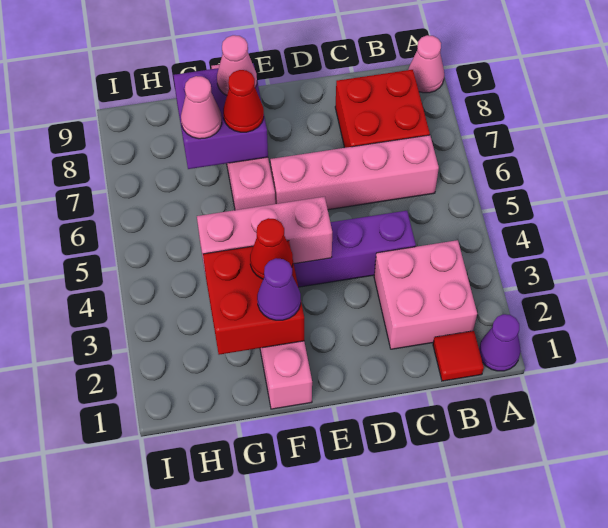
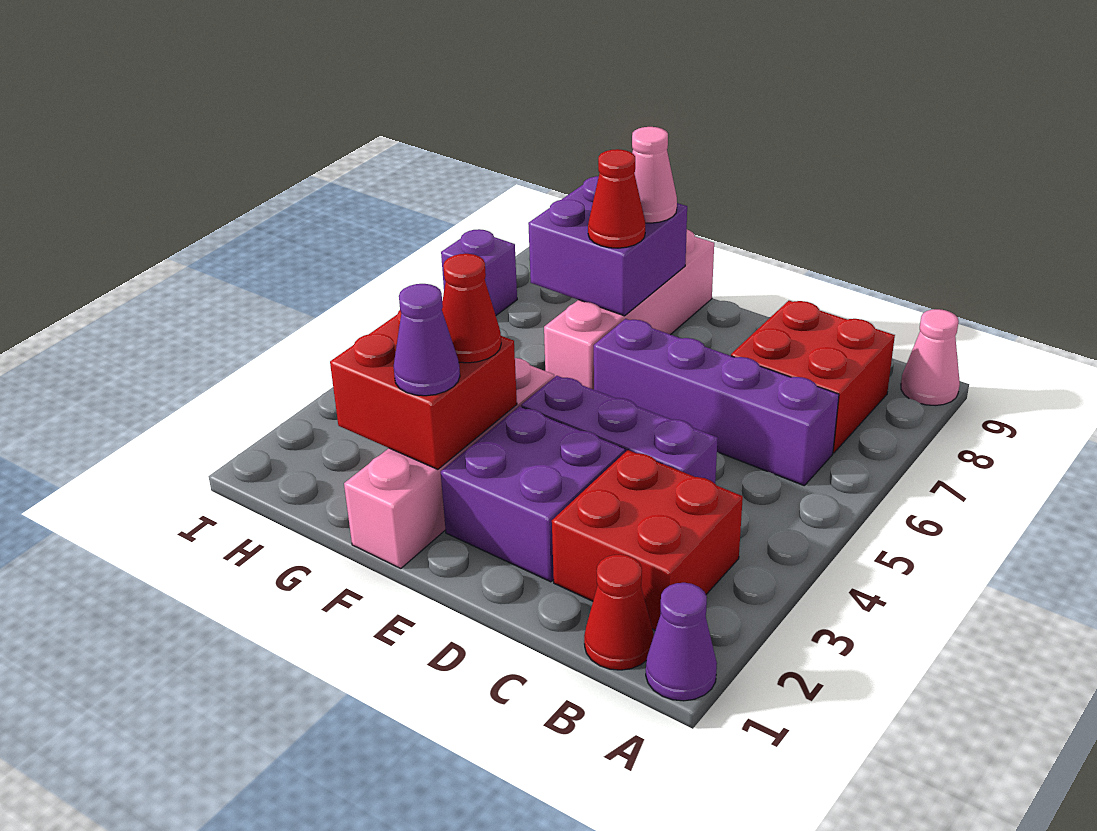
red tile B1 level 1 -> red cone B1 level 1
pink brick B2:C3 level 1 -> red brick B2:C3 level 1
pink brick B6:E6 level 1 -> purple brick B6:E6 level 1
none -> purple brick D2:E3 level 1
pink brick E4:G4 level 2 -> none
pink cone G7 level 3 -> none
none -> purple brick I7 level 1

